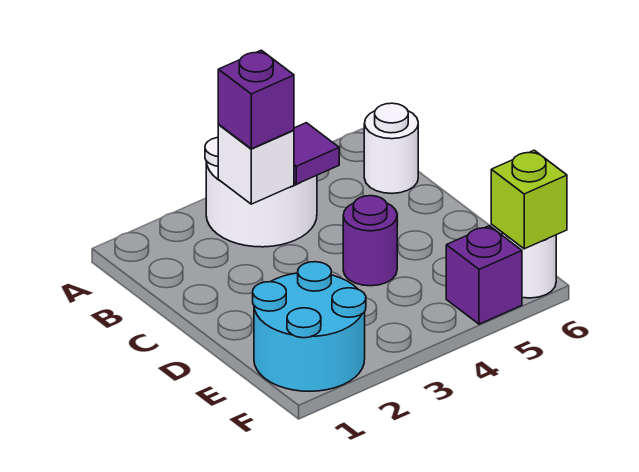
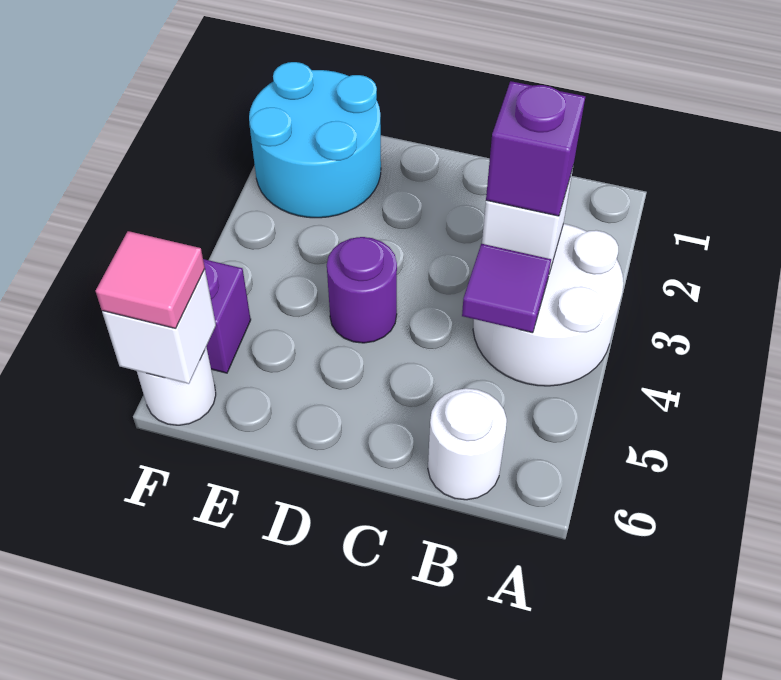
lime brick F6 level 2 -> white brick F6 level 2
none -> pink tile F6 level 3

